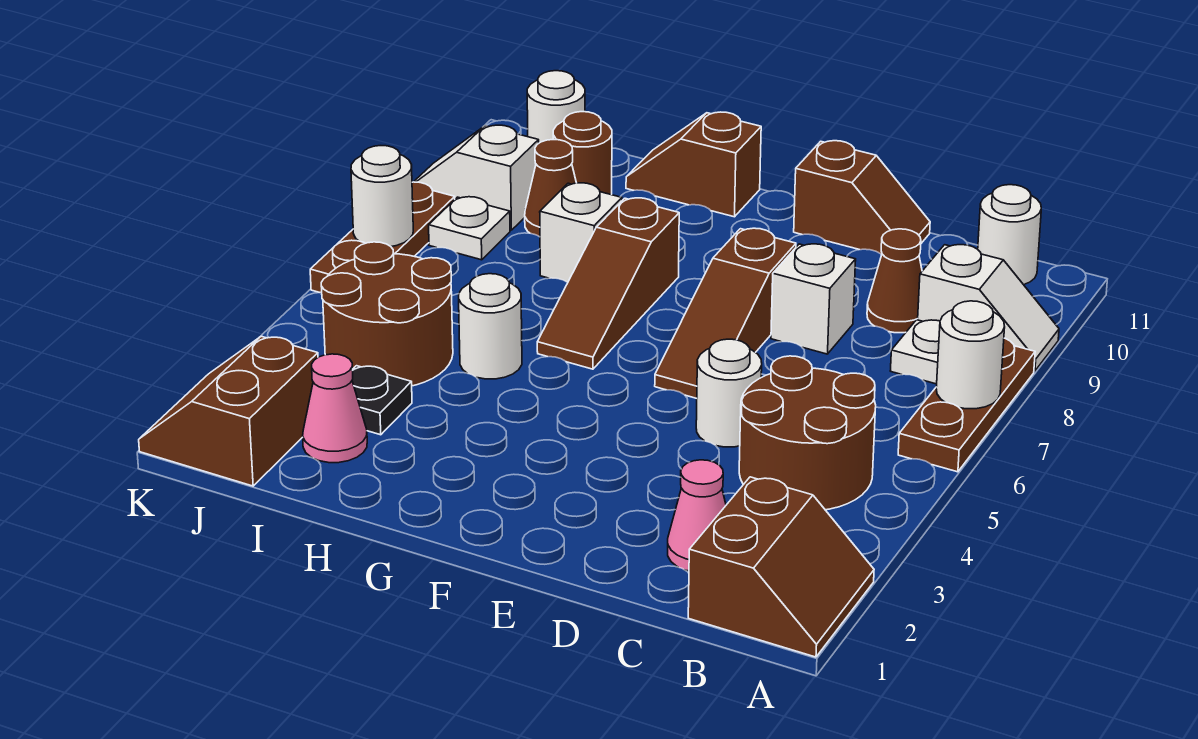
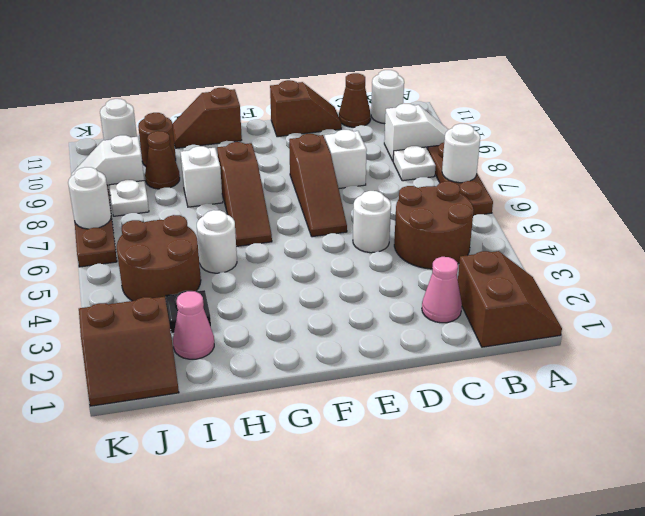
brown cone C9 level 1 -> brown cone C11 level 1
brown slope J1:K2 level 1 top J -> brown slope J1:K2 level 1 top 2

